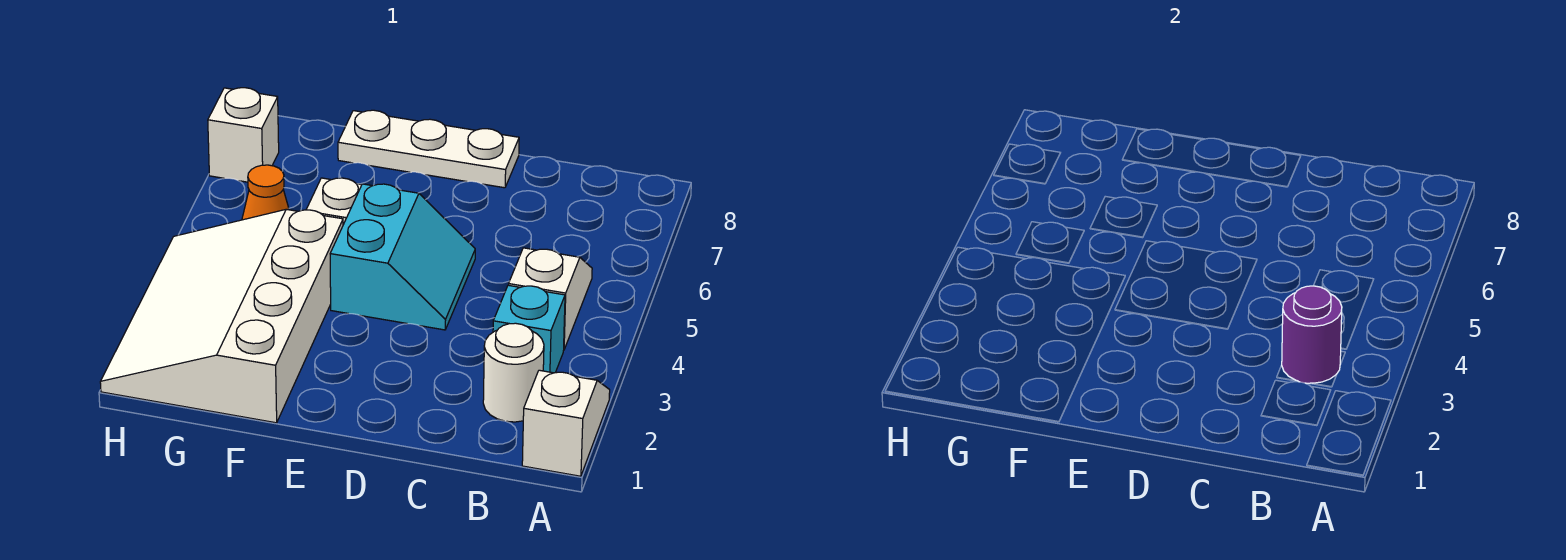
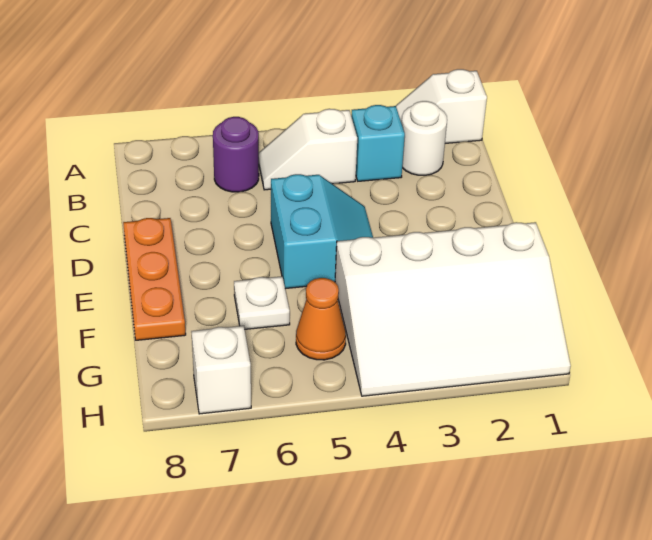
purple round brick B3 level 2 -> purple round brick B6 level 1
cyan slope D4:E5 level 1 top E -> cyan slope D4:E5 level 1 top 5
white plate D8:F8 level 1 -> orange plate D8:F8 level 1

